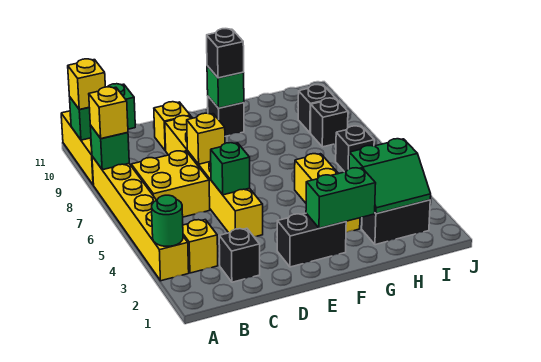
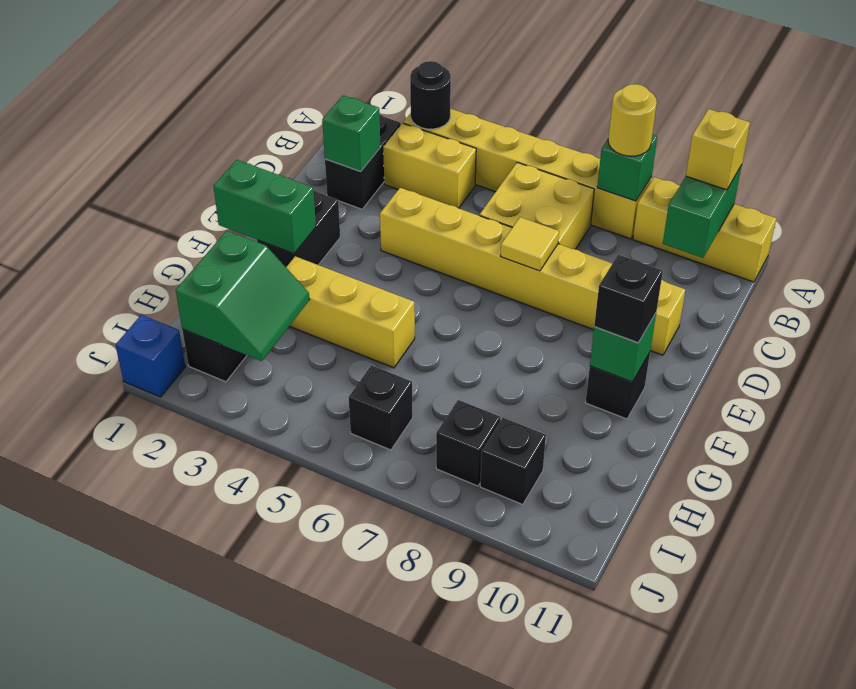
green round brick A3 level 2 -> black round brick A3 level 2
yellow brick A8 level 3 -> yellow round brick A8 level 3
yellow brick B3 level 1 -> yellow brick B3:B4 level 1
black brick C2 level 1 -> black brick B2:C2 level 1
green brick D5 level 2 -> green brick C2 level 2
yellow brick D7 level 2 -> yellow tile D7 level 2
green brick F2:G2 level 2 -> green brick F1:F2 level 2
green slope H2:I3 level 2 top 3 -> green slope H2:I3 level 2 top 2
none -> blue brick J1 level 1

